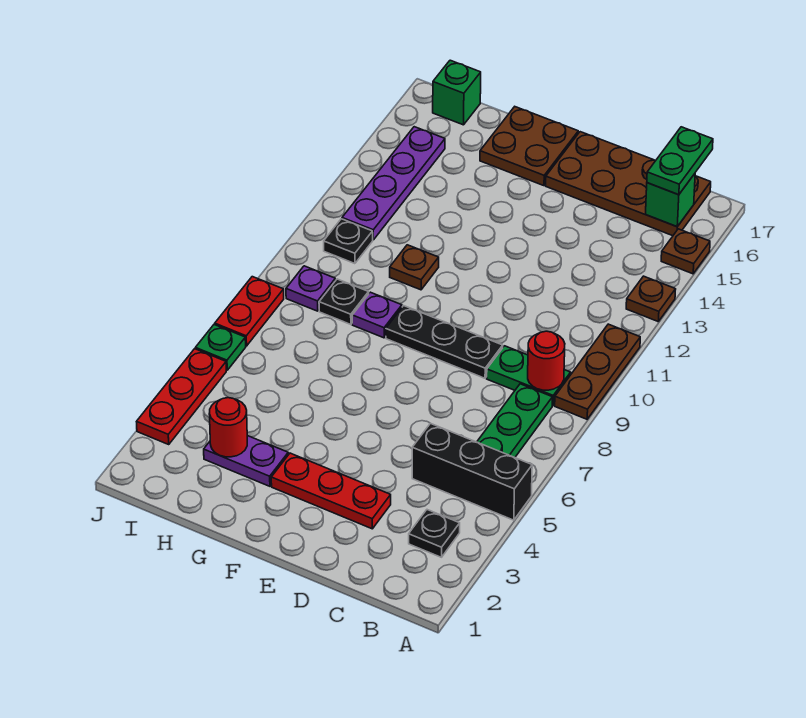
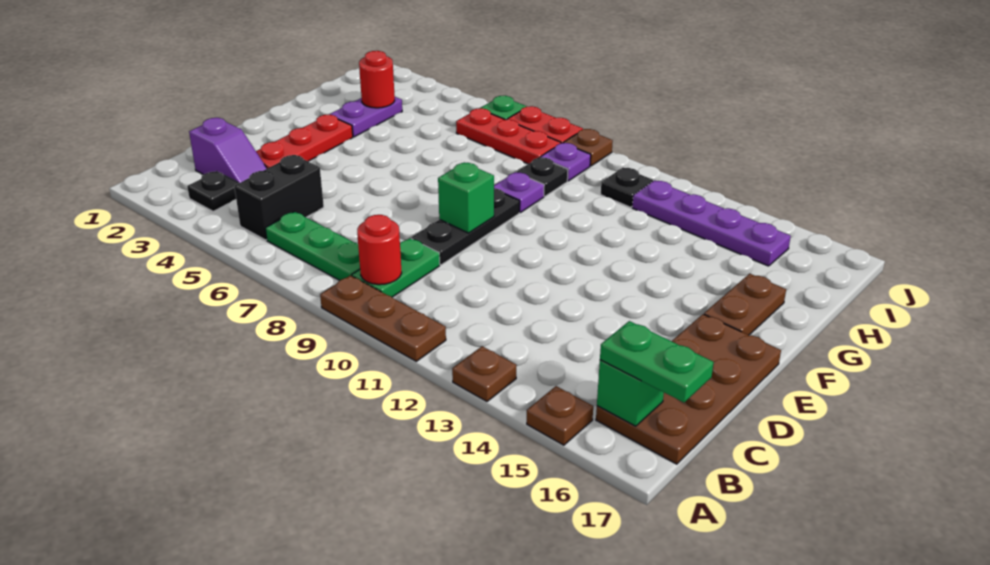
black brick A5:C5 level 1 -> black brick B5:C5 level 1
none -> purple slope C2:C3 level 1 top 2
brown plate F16:G17 level 1 -> brown plate F16:G16 level 1
brown plate G11 level 1 -> brown plate J9 level 1
green brick I17 level 1 -> green brick E9 level 2
red plate J3:J5 level 1 -> red plate I6:I8 level 1

